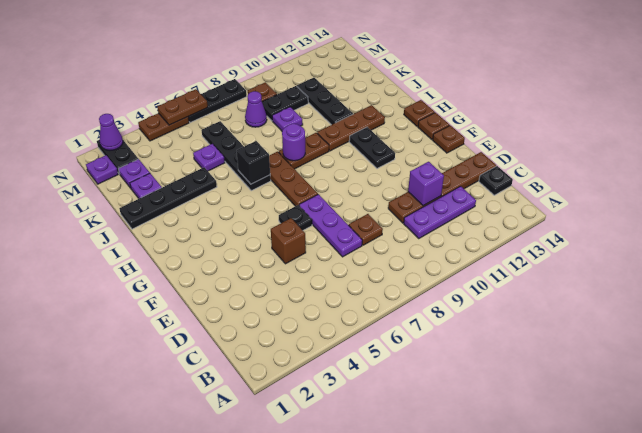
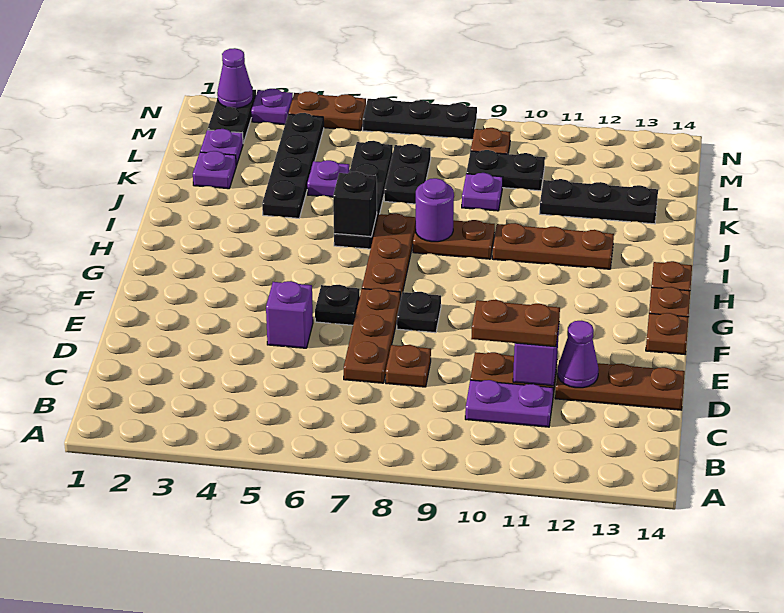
purple plate C10:C12 level 1 -> purple plate C10:C11 level 1
black plate C14 level 1 -> black plate F8 level 1
purple plate D7:F7 level 1 -> brown plate D7:F7 level 1
brown brick E5 level 1 -> purple brick E5 level 1
black plate G11:H11 level 1 -> black plate K7:L7 level 1
black plate J1:J4 level 1 -> black plate J4:M4 level 1
black plate J11:L11 level 1 -> black plate K11:K13 level 1
purple cone L8 level 1 -> purple cone D12 level 2
purple plate M1 level 1 -> purple plate N3 level 1
brown plate N5:N6 level 2 -> brown plate D10:D11 level 3

